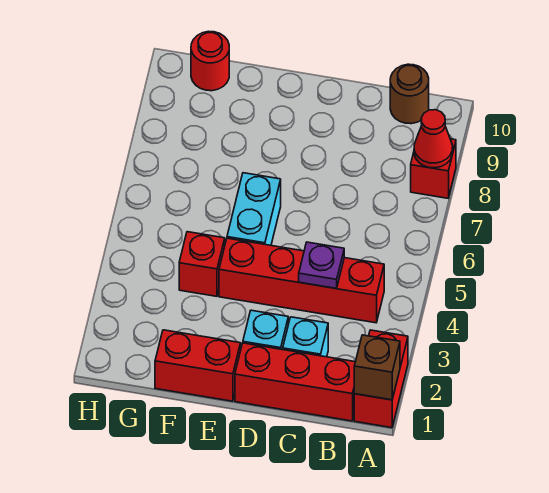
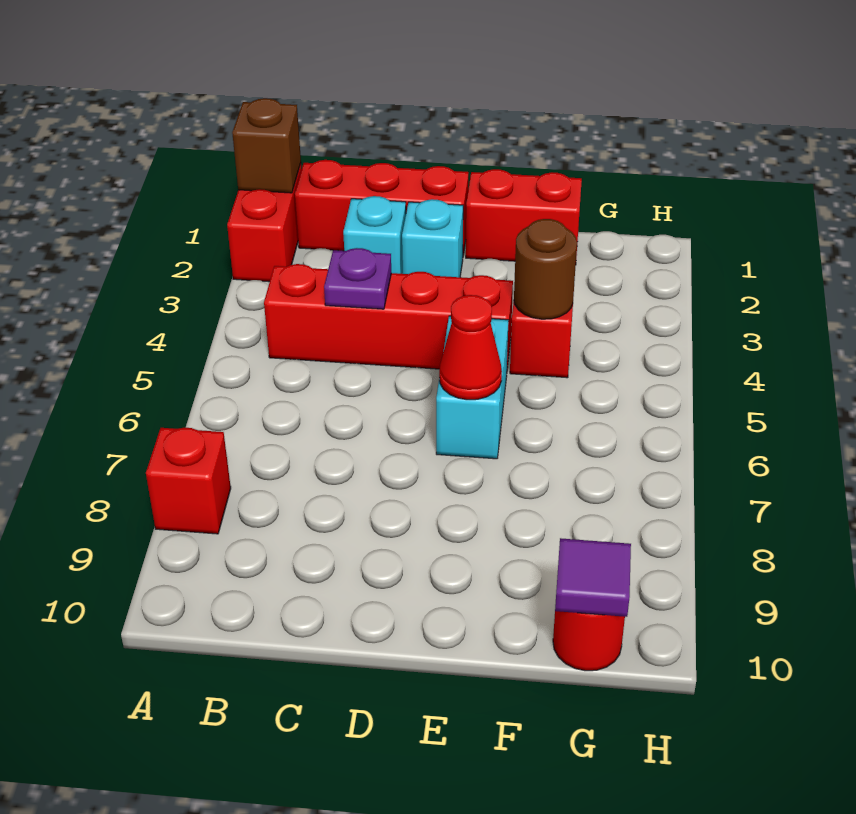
red cone A8 level 2 -> red cone E6 level 2
brown round brick B10 level 1 -> brown round brick F4 level 2
none -> purple tile G10 level 2

